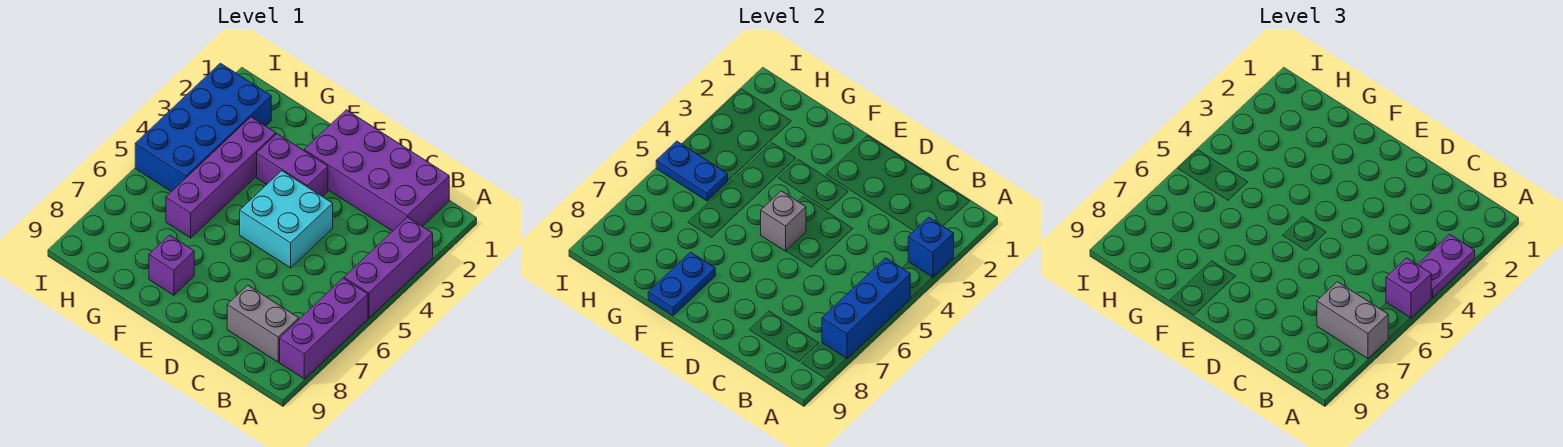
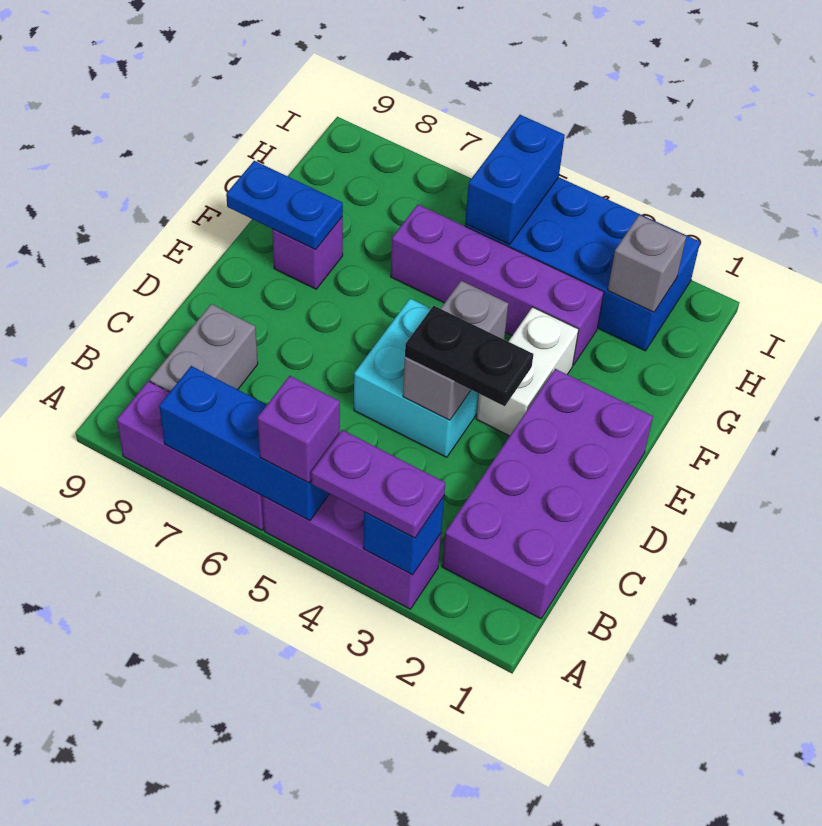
grey brick A7:B7 level 3 -> grey brick D4:E4 level 2
none -> black plate D3:D4 level 3
purple brick E3:F3 level 1 -> white brick E3:F3 level 1
grey brick E5 level 2 -> grey brick H2 level 2
blue plate H5:I5 level 2 -> blue brick H5:I5 level 2

